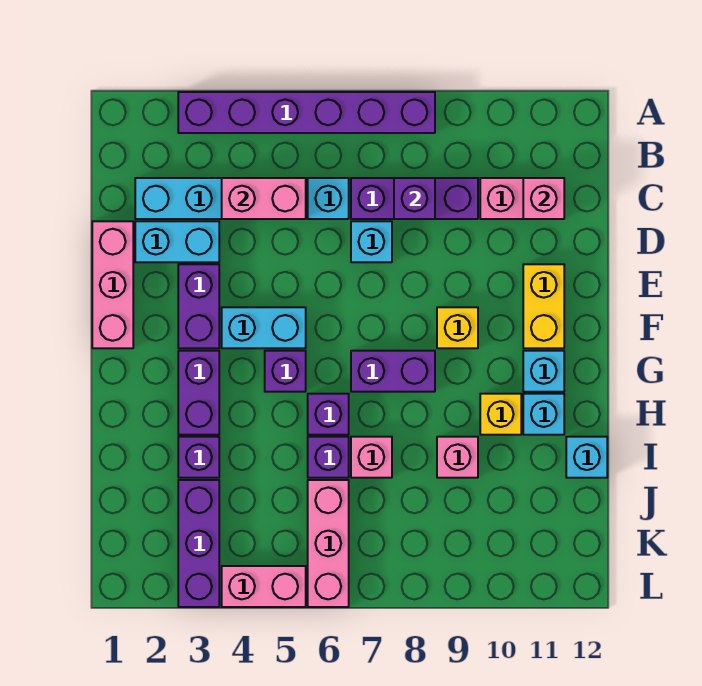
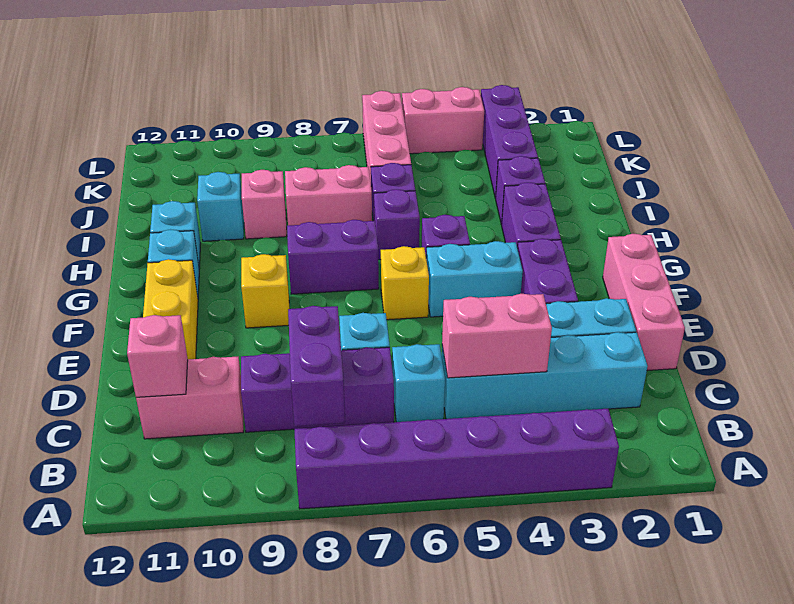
purple brick C8 level 2 -> purple brick B8:C8 level 2
yellow brick H10 level 1 -> yellow brick F6 level 1
pink brick I7 level 1 -> pink brick I7:I8 level 1
cyan brick I12 level 1 -> cyan brick I10 level 1

